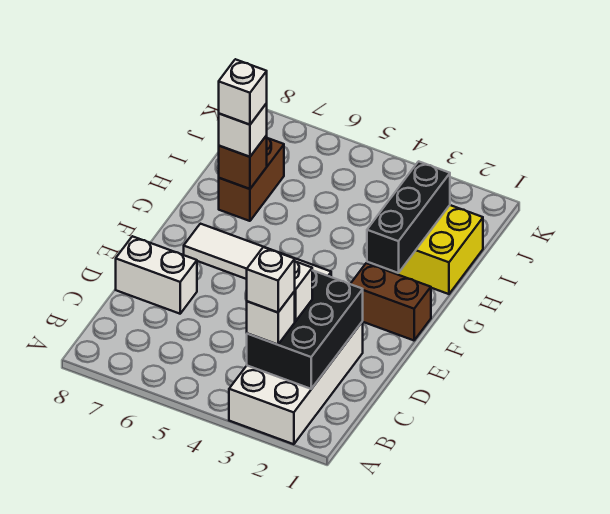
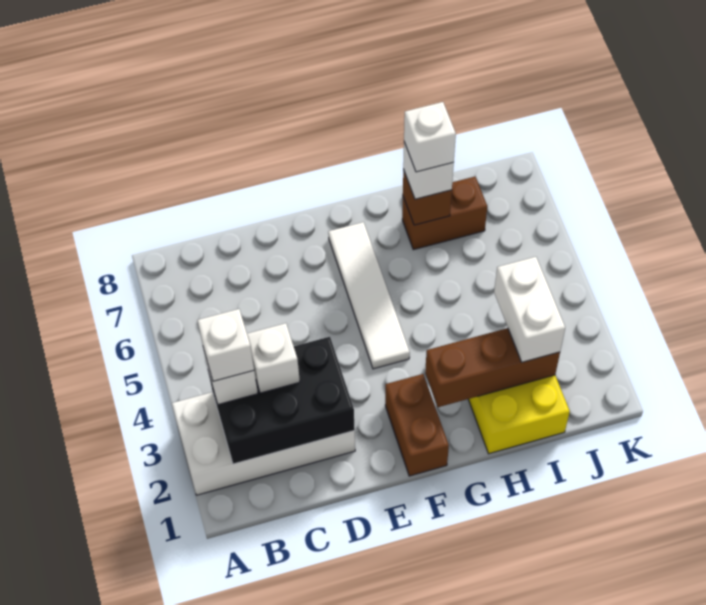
white brick D7:D8 level 1 -> white brick I2:I3 level 3
black brick G2:I2 level 2 -> brown brick G2:I2 level 2

